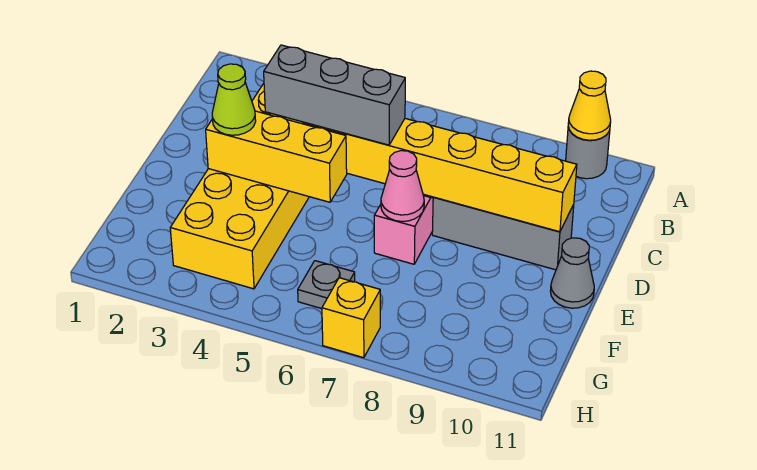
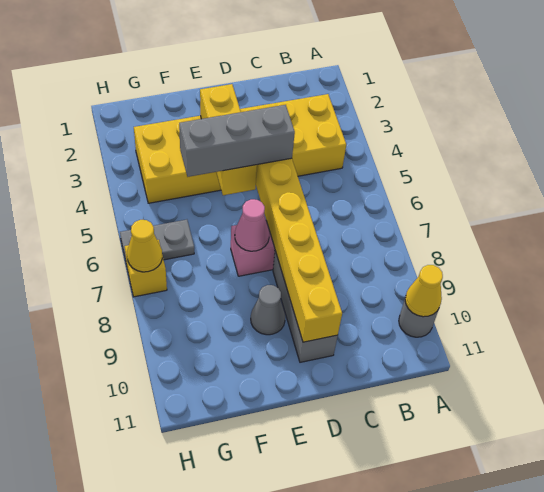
grey brick D4:D6 level 3 -> grey brick D5:F5 level 3
lime cone E3 level 3 -> none
grey cone E11 level 1 -> grey cone E9 level 1
grey plate G6 level 1 -> grey plate G6:H6 level 1
none -> yellow cone H7 level 2

